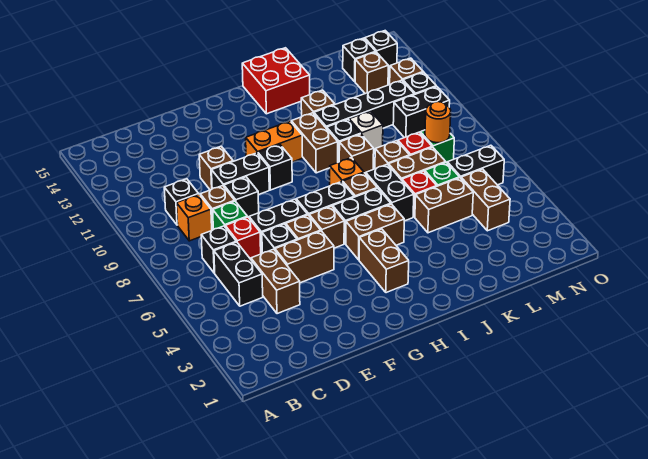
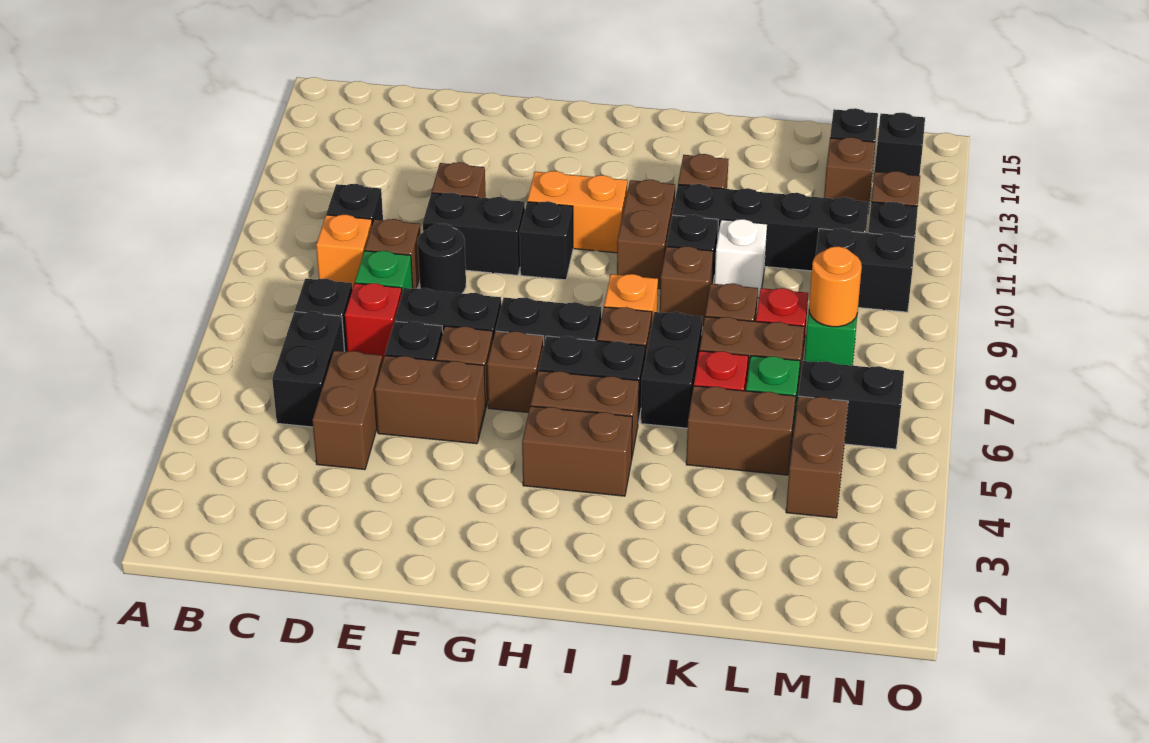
black brick E9 level 1 -> black round brick E9 level 1
brown brick H3:H4 level 1 -> brown brick H4:I4 level 1
red brick I14:J15 level 1 -> none

